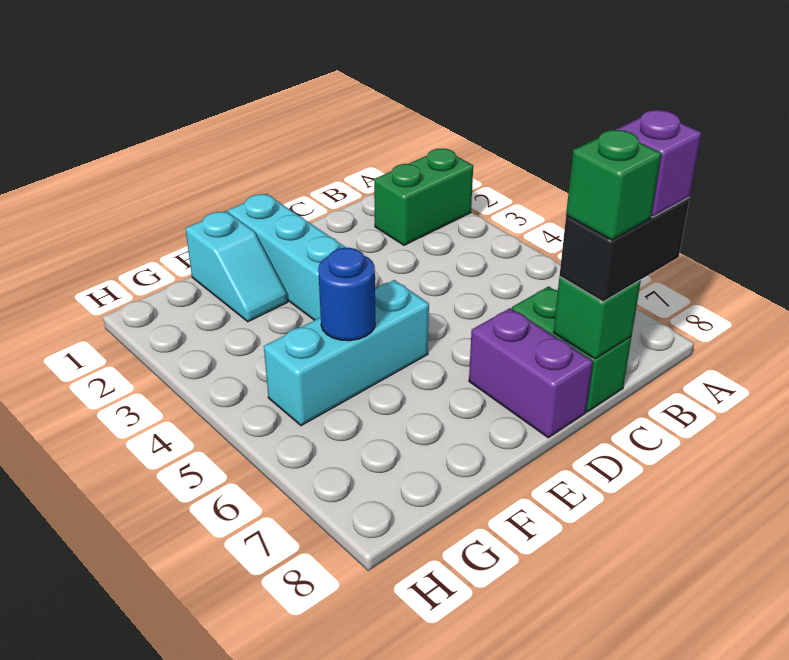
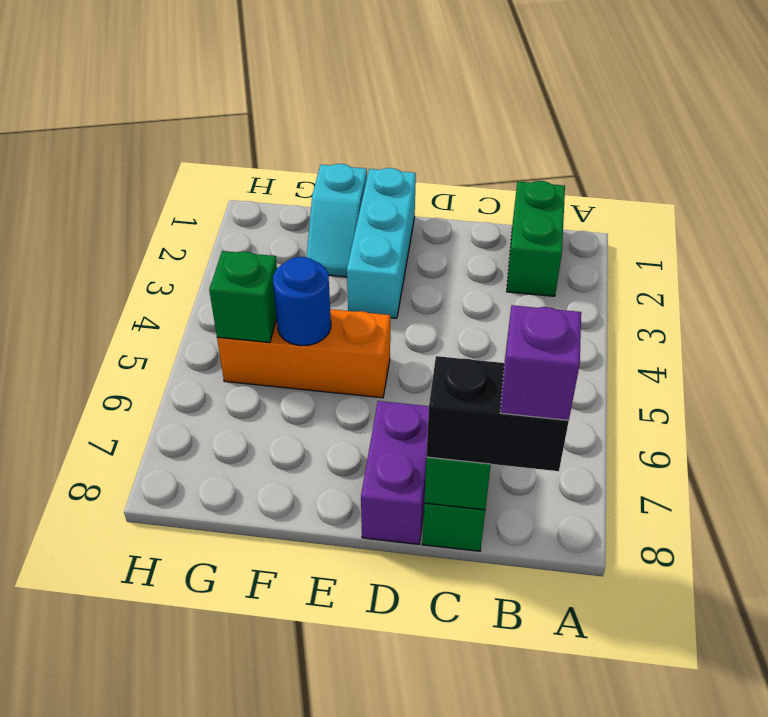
green brick A2:B2 level 1 -> green brick B1:B2 level 1
green brick C8 level 4 -> green brick G5 level 2
cyan brick E5:G5 level 1 -> orange brick E5:G5 level 1

